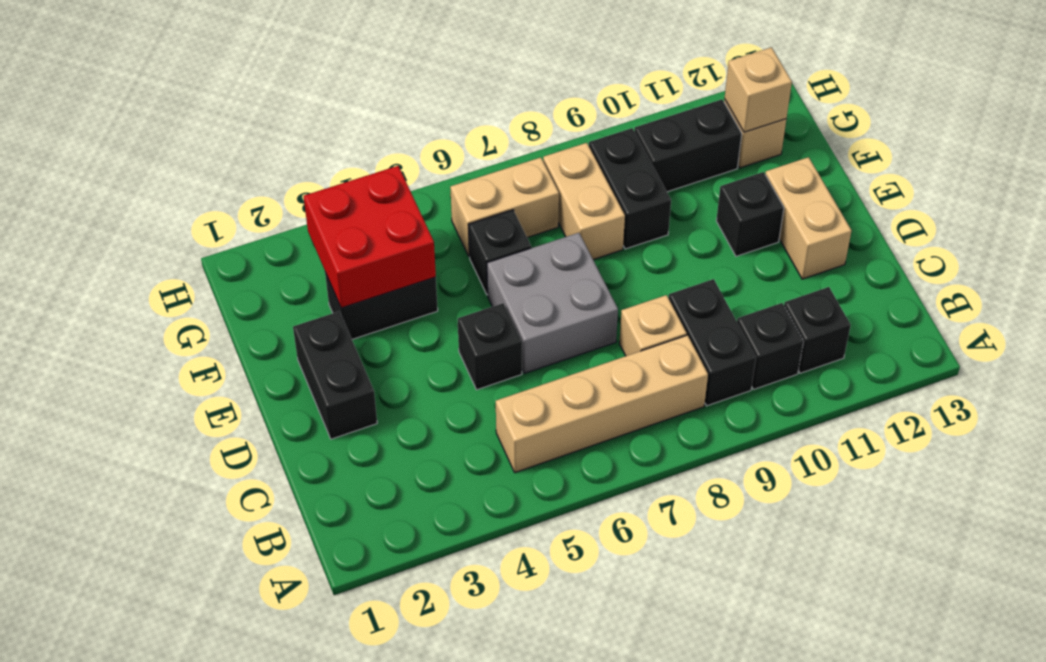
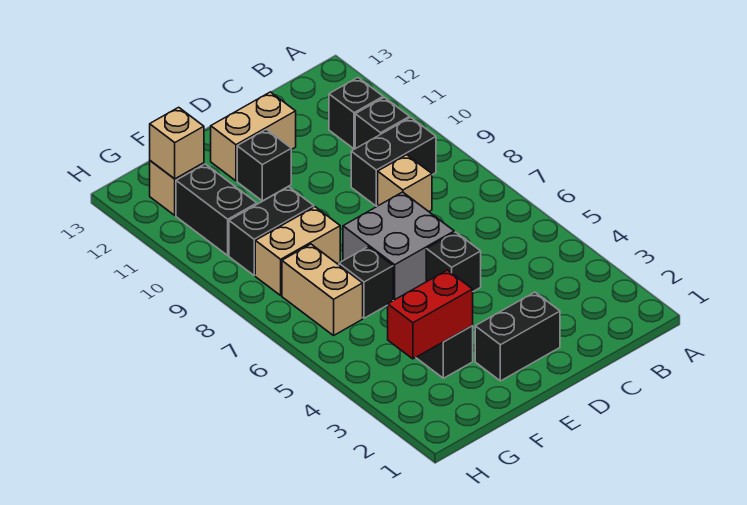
tan brick B5:B8 level 1 -> none
red brick F3:G4 level 2 -> red brick F3:G3 level 2

